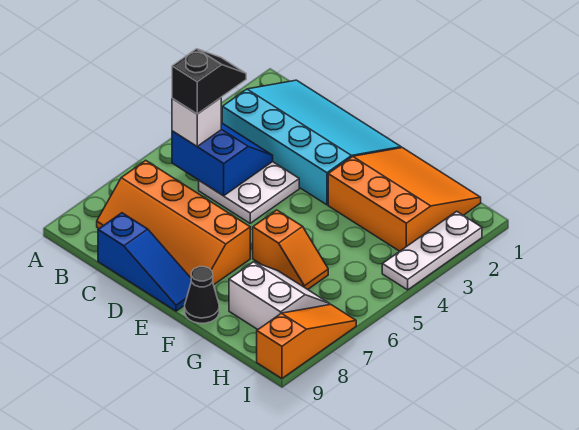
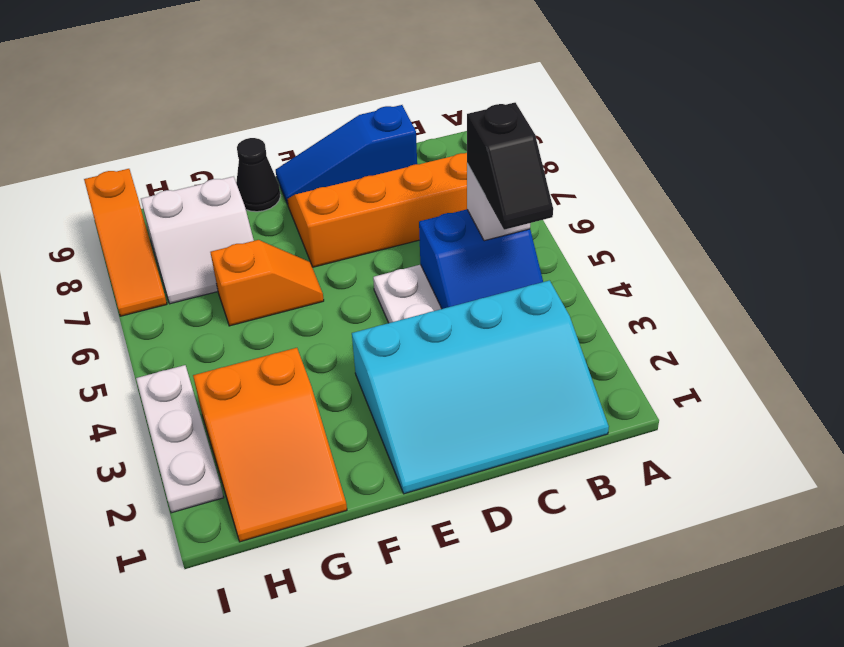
orange slope F1:H3 level 1 top 3 -> orange slope G1:H3 level 1 top 3
orange slope F6:G6 level 1 top F -> orange slope F6:G6 level 1 top G

